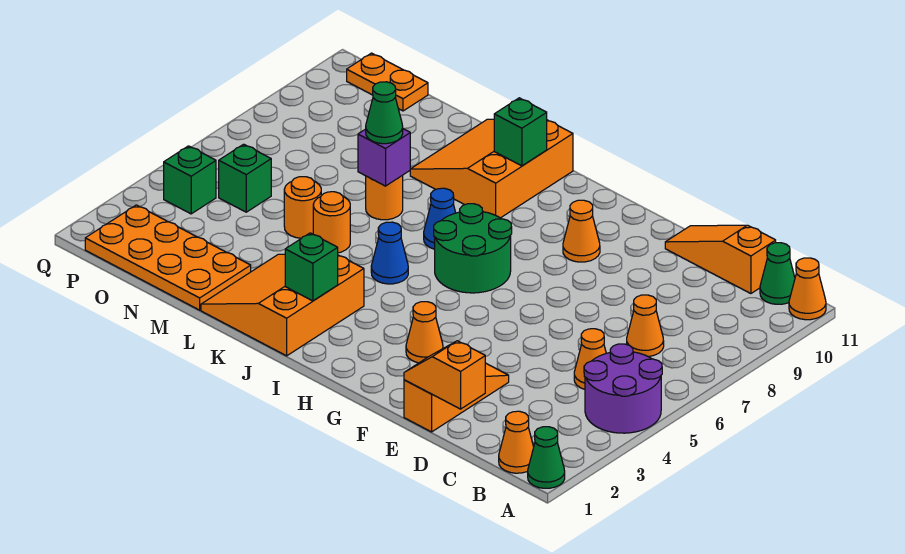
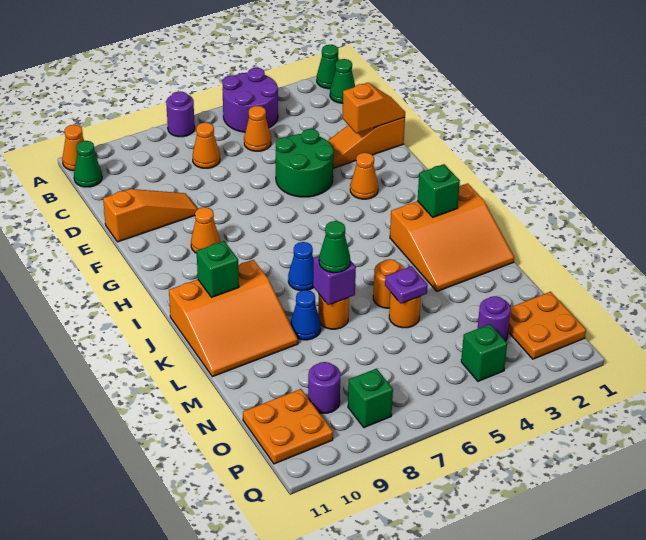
none -> purple round brick A7 level 1
orange cone B1 level 1 -> green cone B1 level 1
orange slope C11:E11 level 1 top C -> orange slope E9:E11 level 1 top 11
orange slope D1:E1 level 2 top D -> orange slope E1:E2 level 2 top 2
green round brick H6:I7 level 1 -> green round brick E4:F5 level 1
blue cone J5 level 1 -> blue cone L8 level 1
orange plate M1:P2 level 1 -> orange plate O1:P2 level 1
none -> purple plate M5 level 2
none -> purple round brick O3 level 1
green brick O5 level 1 -> green brick P8 level 1
none -> purple round brick O9 level 1
orange plate O11:P11 level 1 -> orange plate O10:P11 level 1

